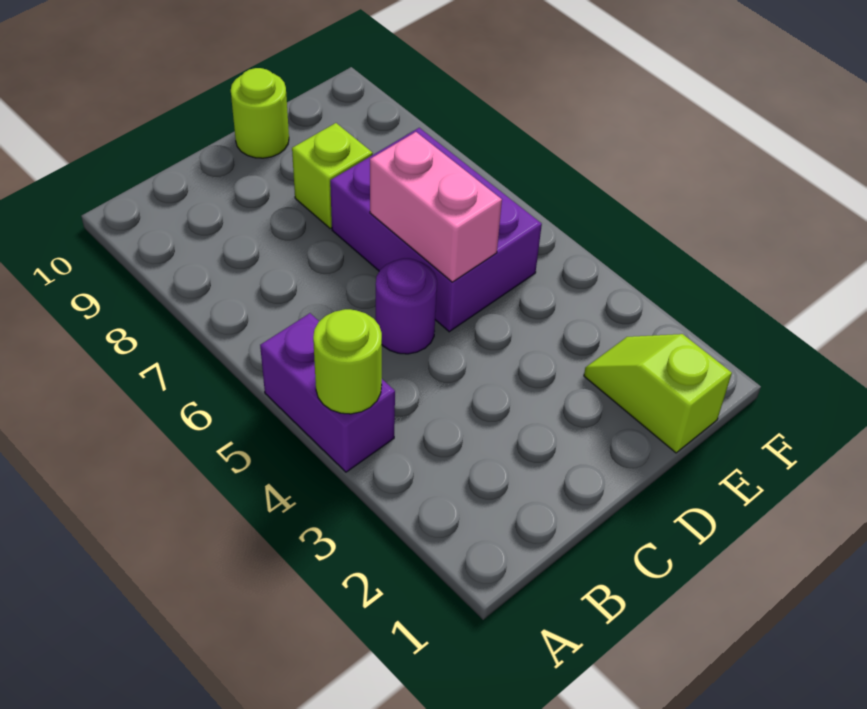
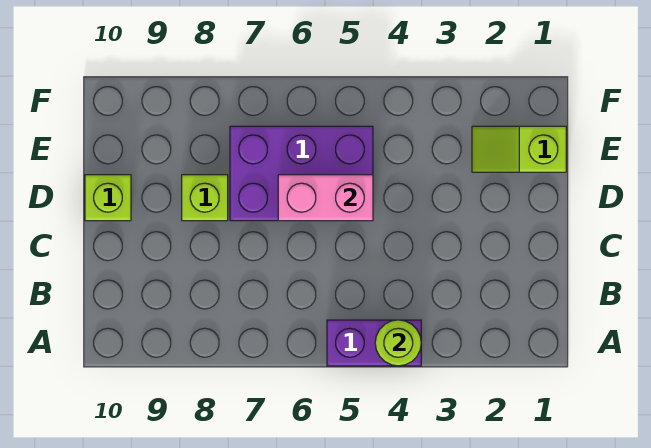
purple round brick C5 level 1 -> none
lime round brick D10 level 1 -> lime brick D10 level 1

